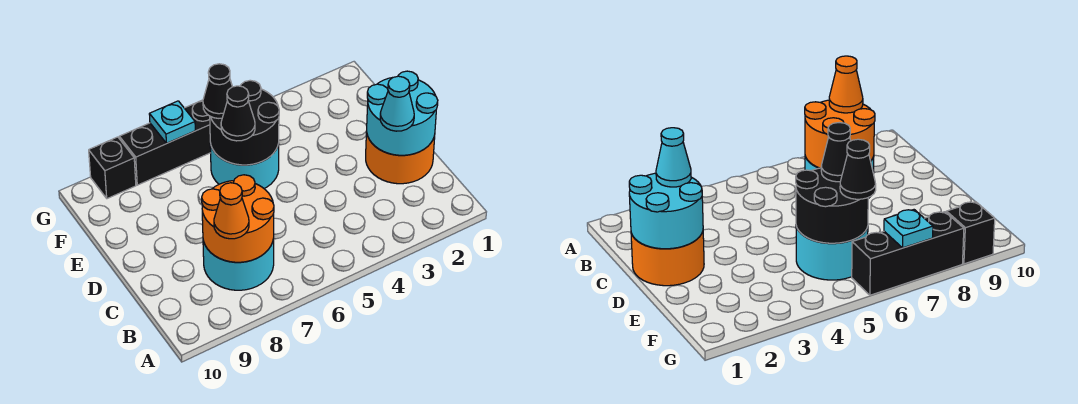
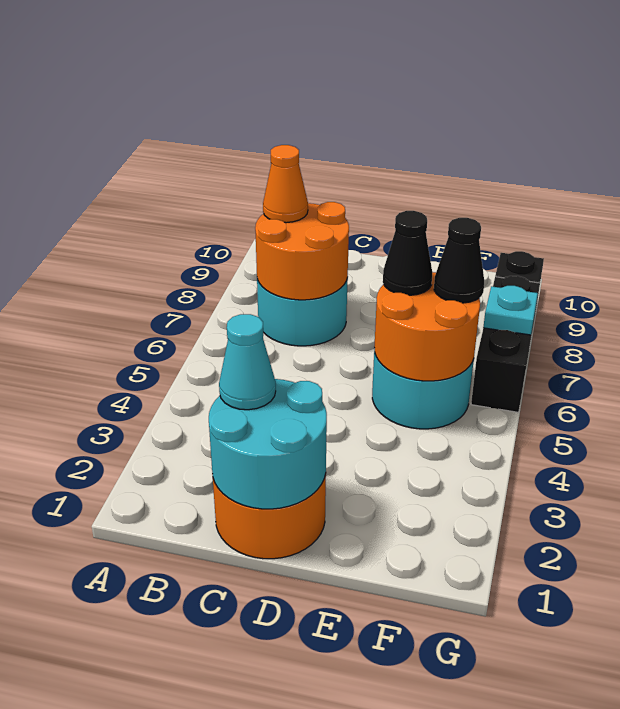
black round brick E5:F6 level 2 -> orange round brick E5:F6 level 2

